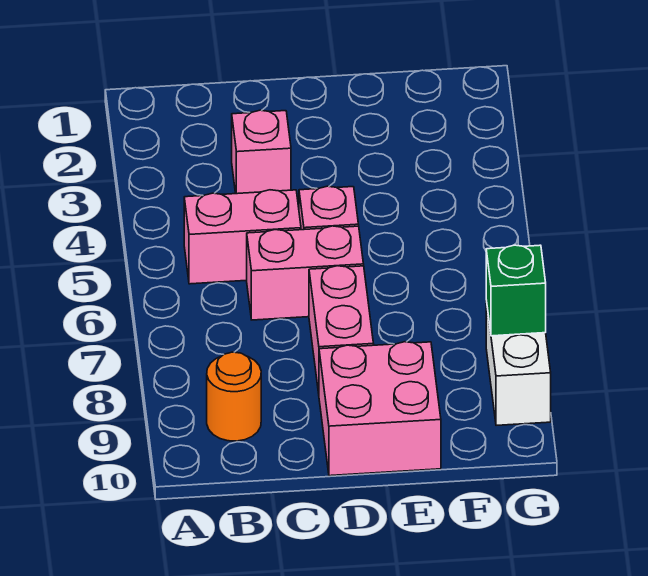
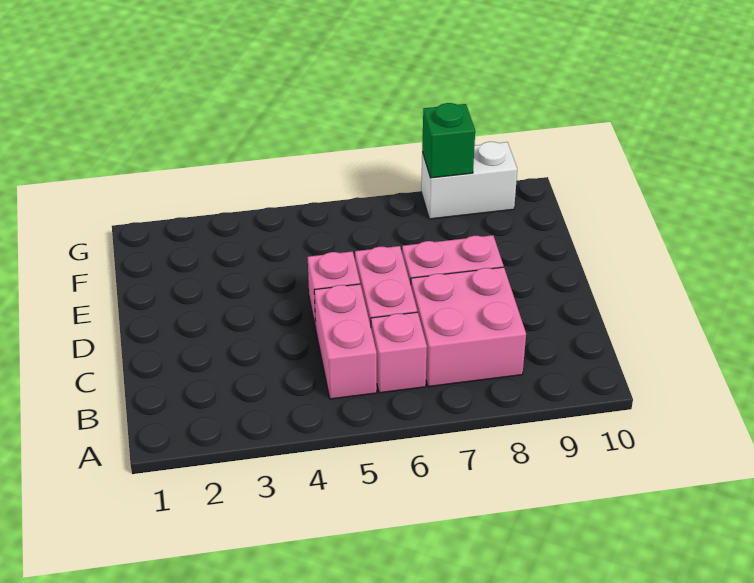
orange round brick B9 level 1 -> none
pink brick C3 level 1 -> pink brick B6 level 1
pink brick D9:E10 level 1 -> pink brick B7:C8 level 1

